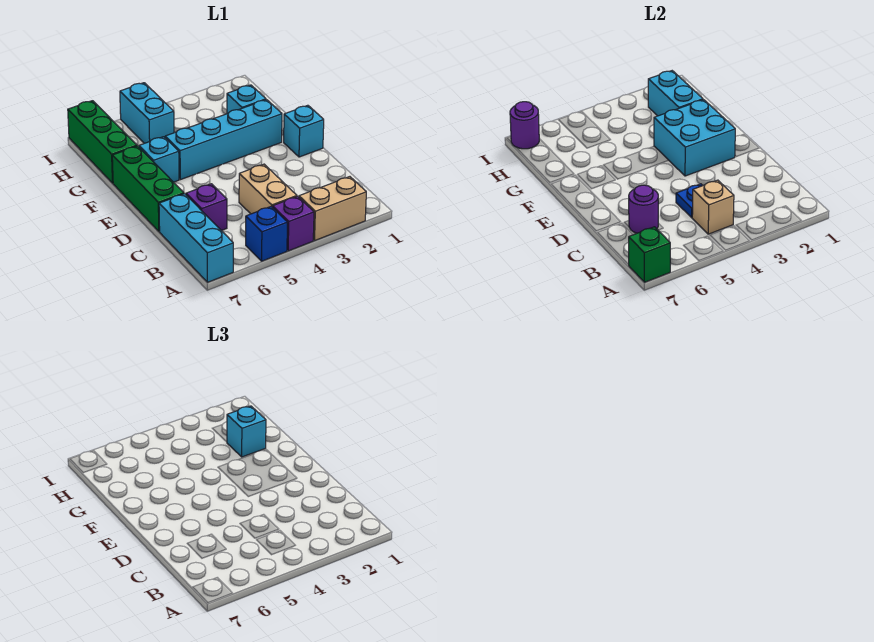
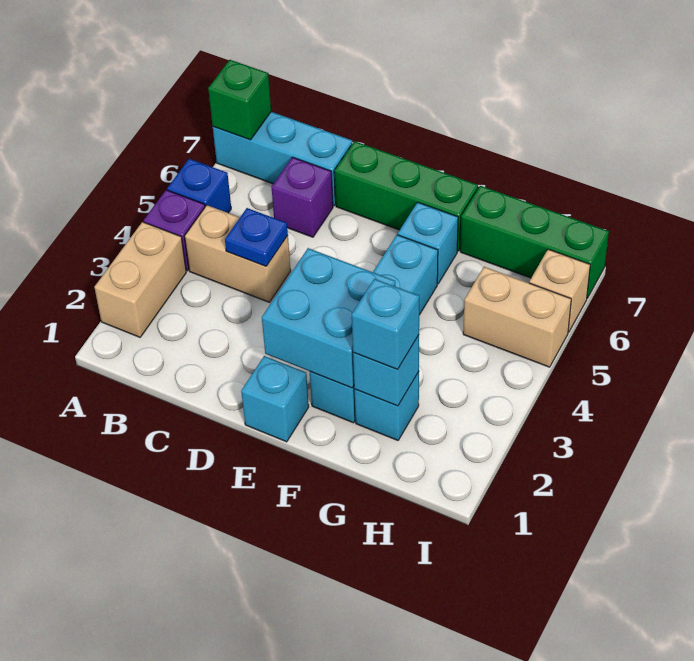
tan brick B4 level 2 -> tan brick I6 level 1
purple round brick C6 level 2 -> none
cyan brick G2:H2 level 2 -> cyan brick G2 level 2
cyan brick H5:I5 level 1 -> tan brick H5:I5 level 1
purple round brick I7 level 2 -> none

